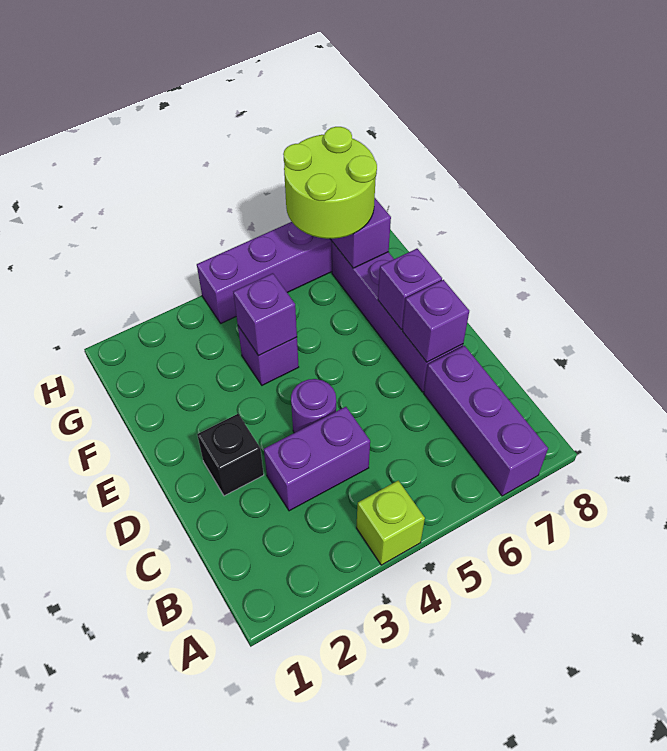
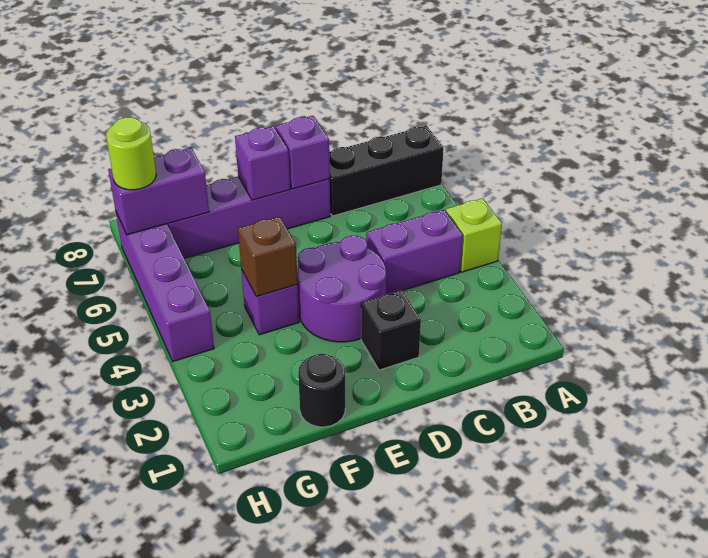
purple brick A7:C7 level 1 -> black brick A7:C7 level 1
purple brick C3:C4 level 1 -> purple brick B4:C4 level 1
purple round brick D4 level 1 -> purple round brick D3:E4 level 1
none -> black round brick F1 level 1
purple brick F4 level 2 -> brown brick F4 level 2
lime round brick G6:H7 level 3 -> lime round brick H7 level 3

